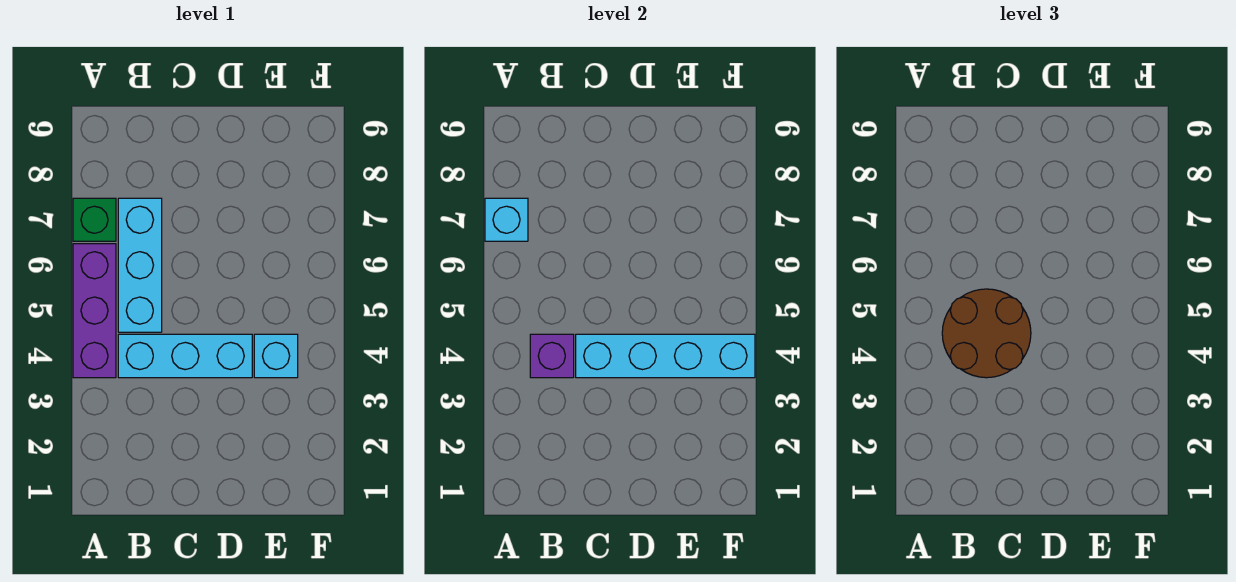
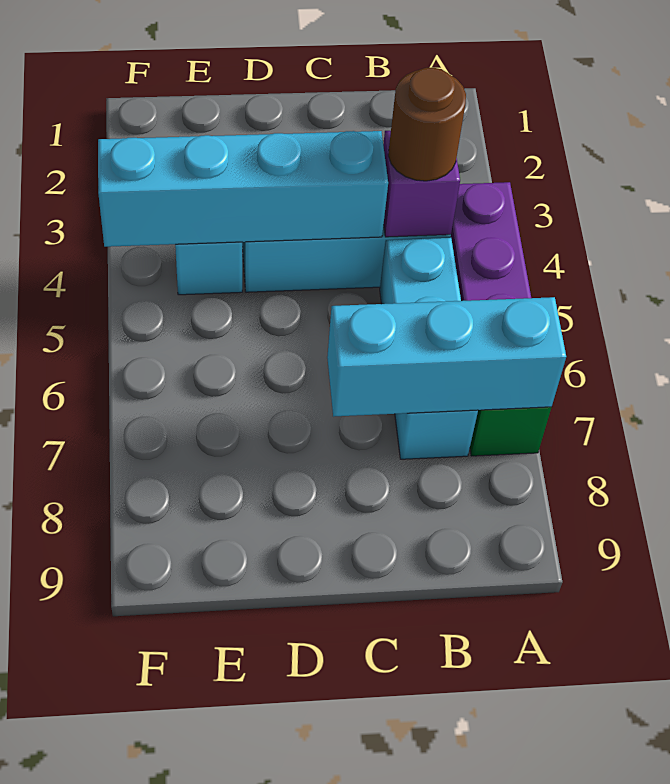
cyan brick A7 level 2 -> cyan brick A7:C7 level 2
brown round brick B4:C5 level 3 -> brown round brick B4 level 3

